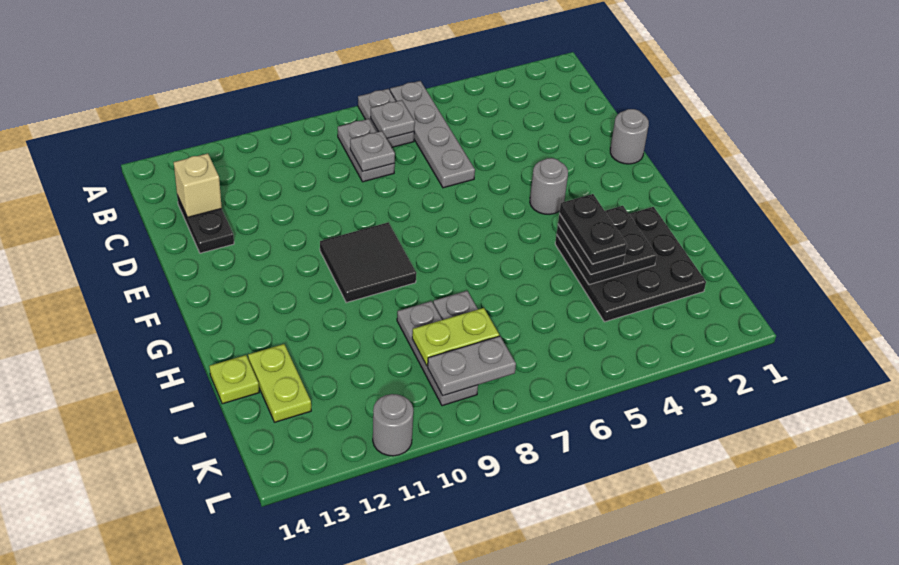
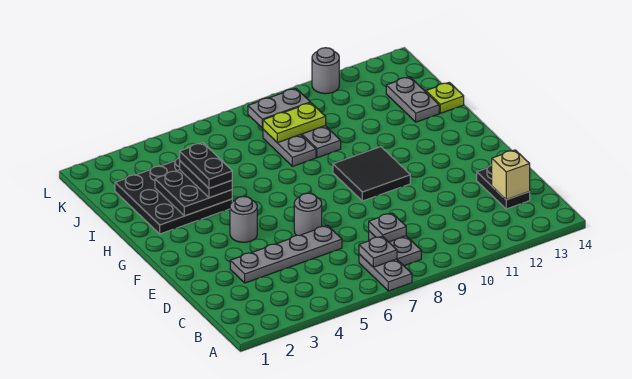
grey plate A6:D6 level 1 -> grey plate D3:D6 level 1
grey round brick E1 level 1 -> grey round brick E6 level 1
lime plate I13:J13 level 1 -> grey plate I13:J13 level 1

